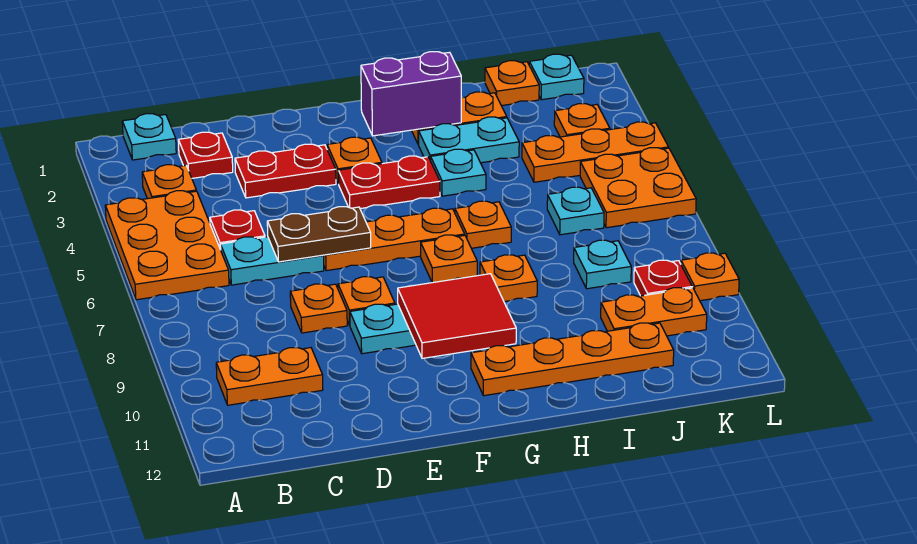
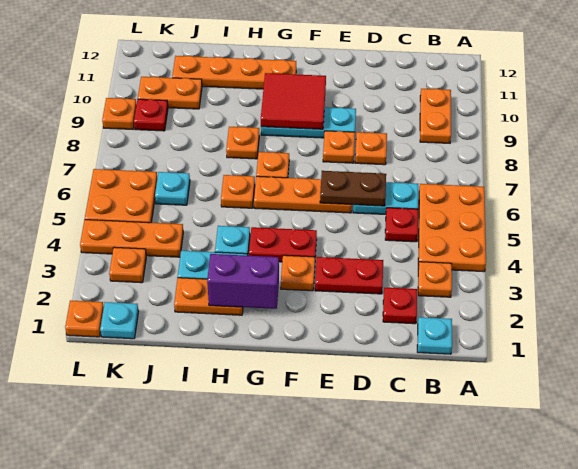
orange plate B10:C10 level 1 -> orange plate B9:B10 level 1
orange plate J1 level 1 -> orange plate L1 level 1
cyan plate J8 level 1 -> none

